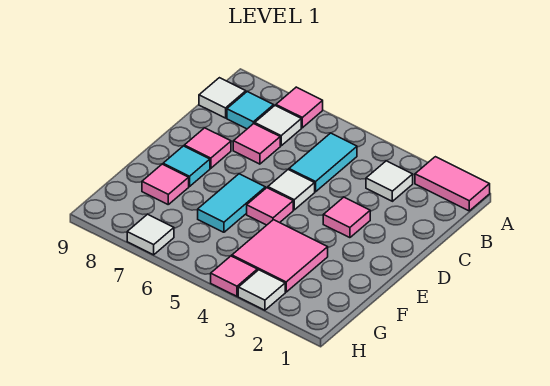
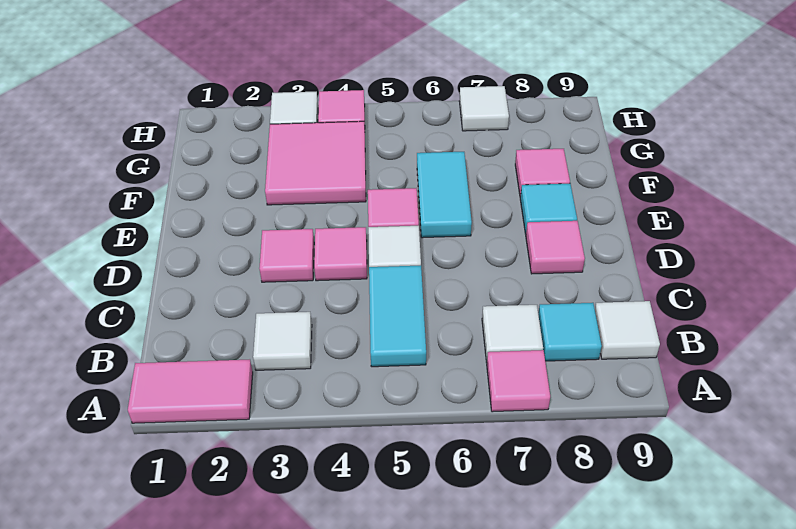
pink tile C7 level 1 -> pink tile D4 level 1

